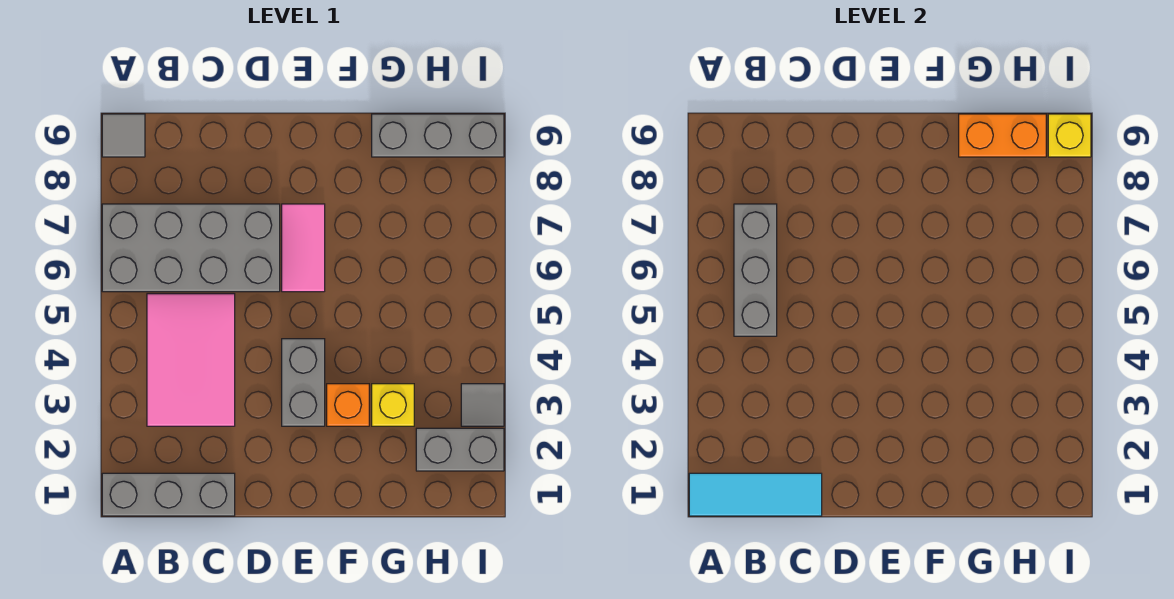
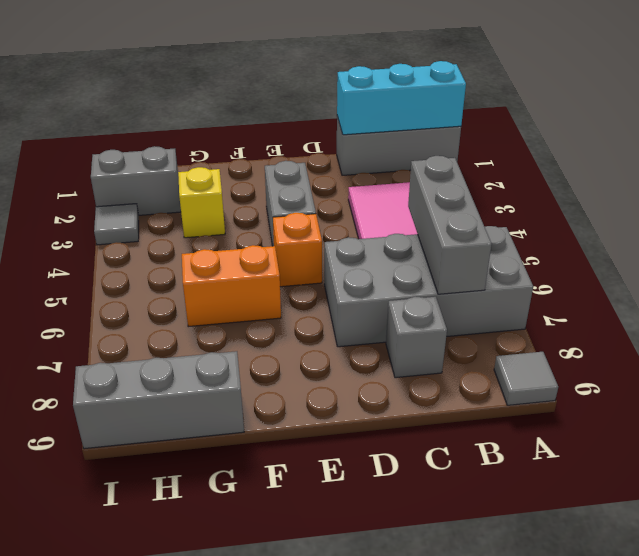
cyan tile A1:C1 level 2 -> cyan brick A1:C1 level 2
none -> grey brick C8 level 1
pink tile E6:E7 level 1 -> none
orange brick F3 level 1 -> orange brick E5 level 1
orange brick G9:H9 level 2 -> orange brick F6:G6 level 1
yellow brick I9 level 2 -> none

